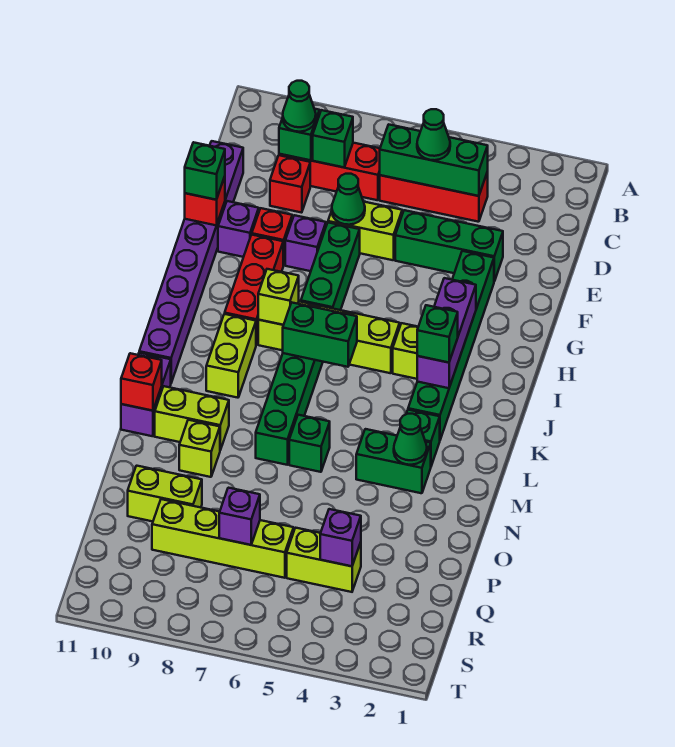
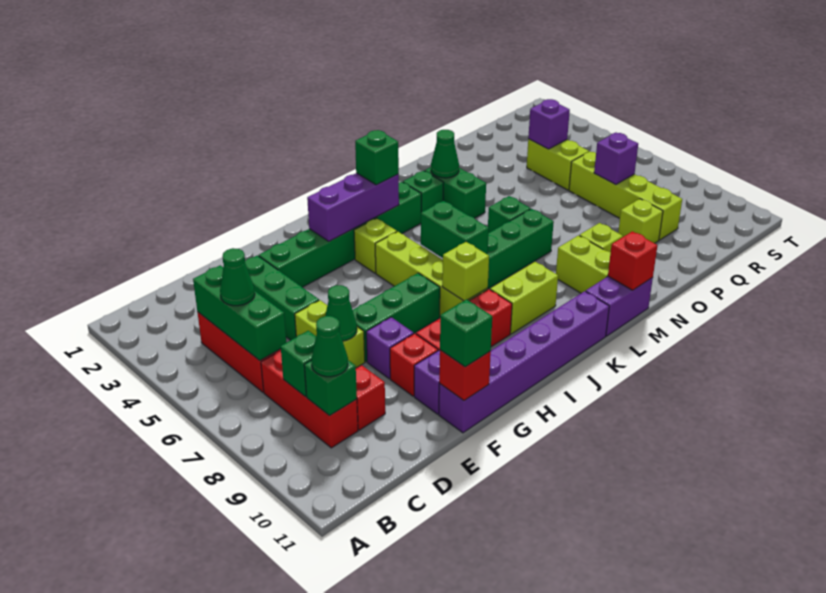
purple brick D11:K11 level 1 -> purple brick F11:K11 level 1
lime brick P9:P10 level 1 -> lime brick P9 level 1

